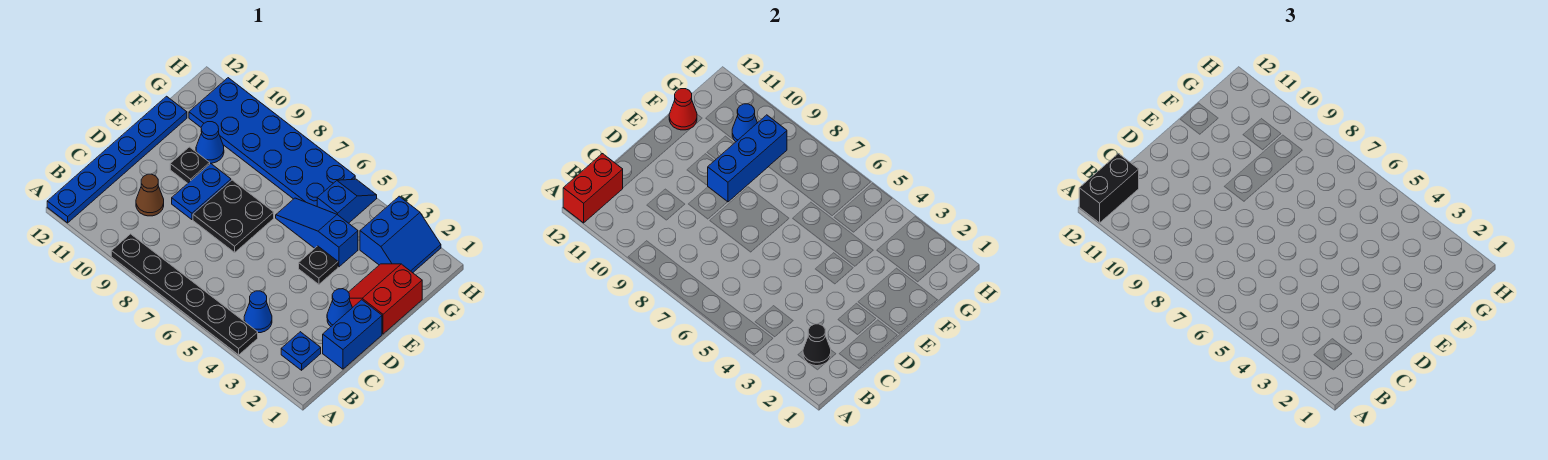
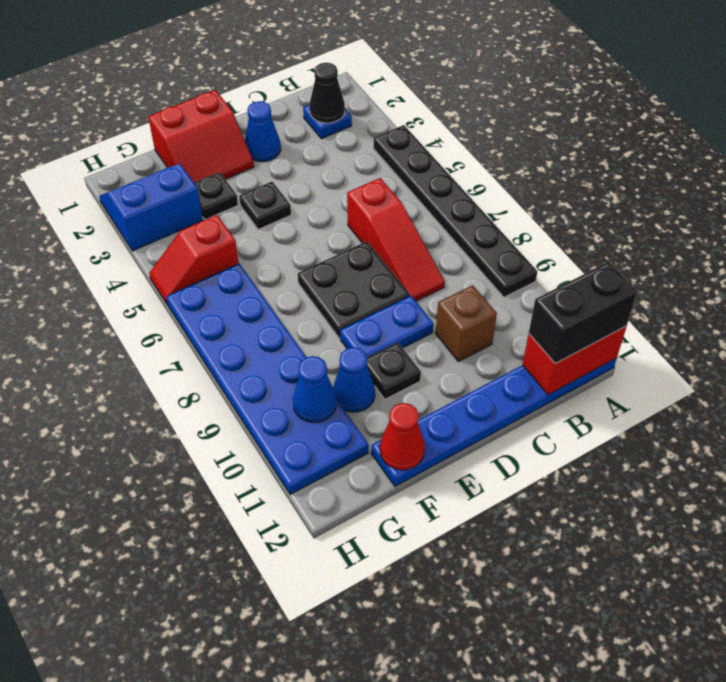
blue cone B4 level 1 -> none
blue brick C1:D1 level 1 -> none
none -> red slope C6:C8 level 1 top 6
brown cone C10 level 1 -> brown brick C10 level 1
blue brick E9:G9 level 2 -> none
none -> black plate F3 level 1
blue slope F4:F6 level 1 top 4 -> none
blue slope G5:H5 level 1 top G -> red slope G5:H5 level 1 top G

